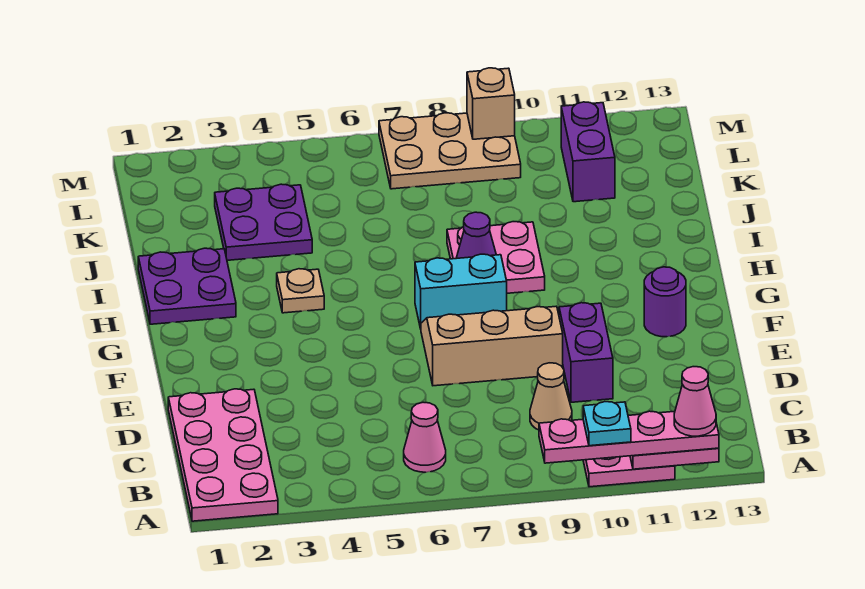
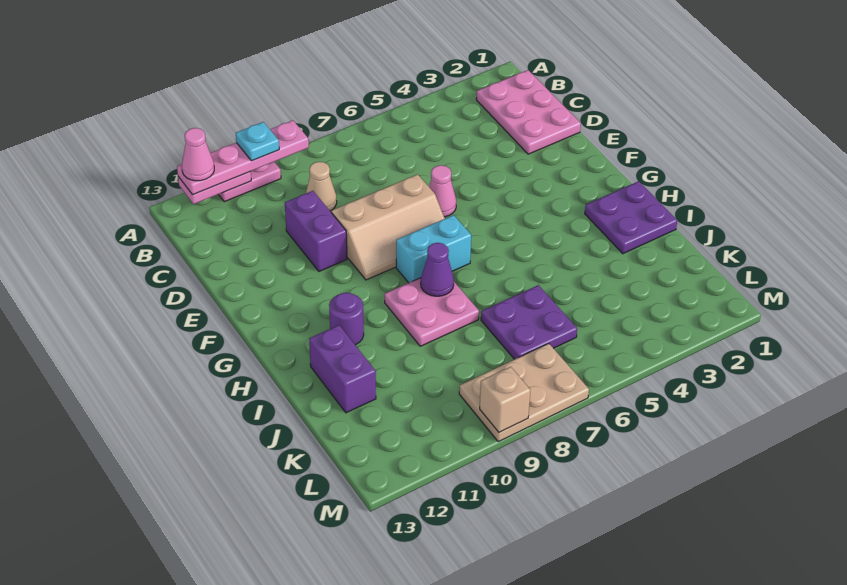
pink plate A1:D2 level 1 -> pink plate B1:D2 level 1
pink cone B6 level 1 -> pink cone E6 level 1
purple round brick F12 level 1 -> purple round brick H11 level 1
tan plate H4 level 1 -> none
purple plate J3:K4 level 1 -> purple plate J6:K7 level 1
purple brick K11:L11 level 1 -> purple brick I12:J12 level 1

